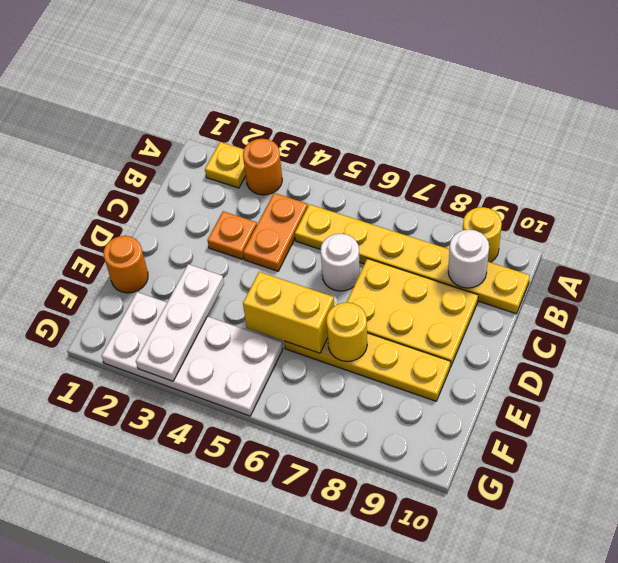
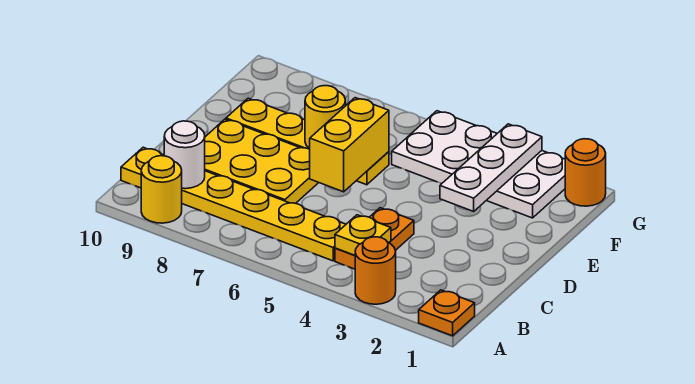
yellow plate A2 level 1 -> yellow plate B4 level 2
orange plate C3 level 1 -> orange plate A1 level 1
white round brick C6 level 1 -> none
orange round brick E1 level 1 -> orange round brick G1 level 1
yellow brick E5:E6 level 2 -> yellow brick D6:E6 level 2

